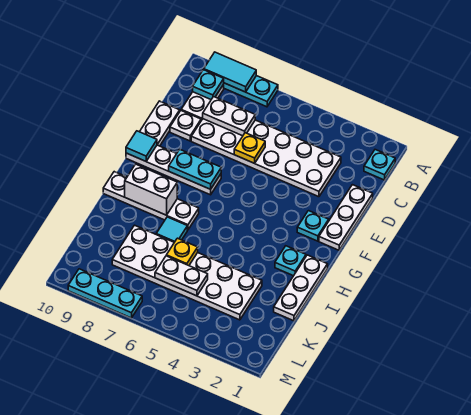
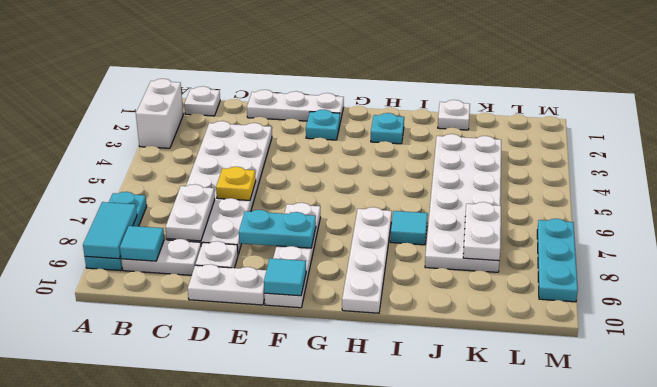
cyan plate B1 level 1 -> white plate B1 level 1
cyan plate B9 level 2 -> cyan tile B9 level 2
cyan plate F7:F8 level 2 -> cyan plate E8:F8 level 2
white plate H1:J1 level 1 -> white plate J1 level 1
white brick H8:H9 level 2 -> white brick A2:A3 level 1
yellow plate J6 level 2 -> none
white plate K5:K6 level 2 -> white plate K7:K8 level 2

